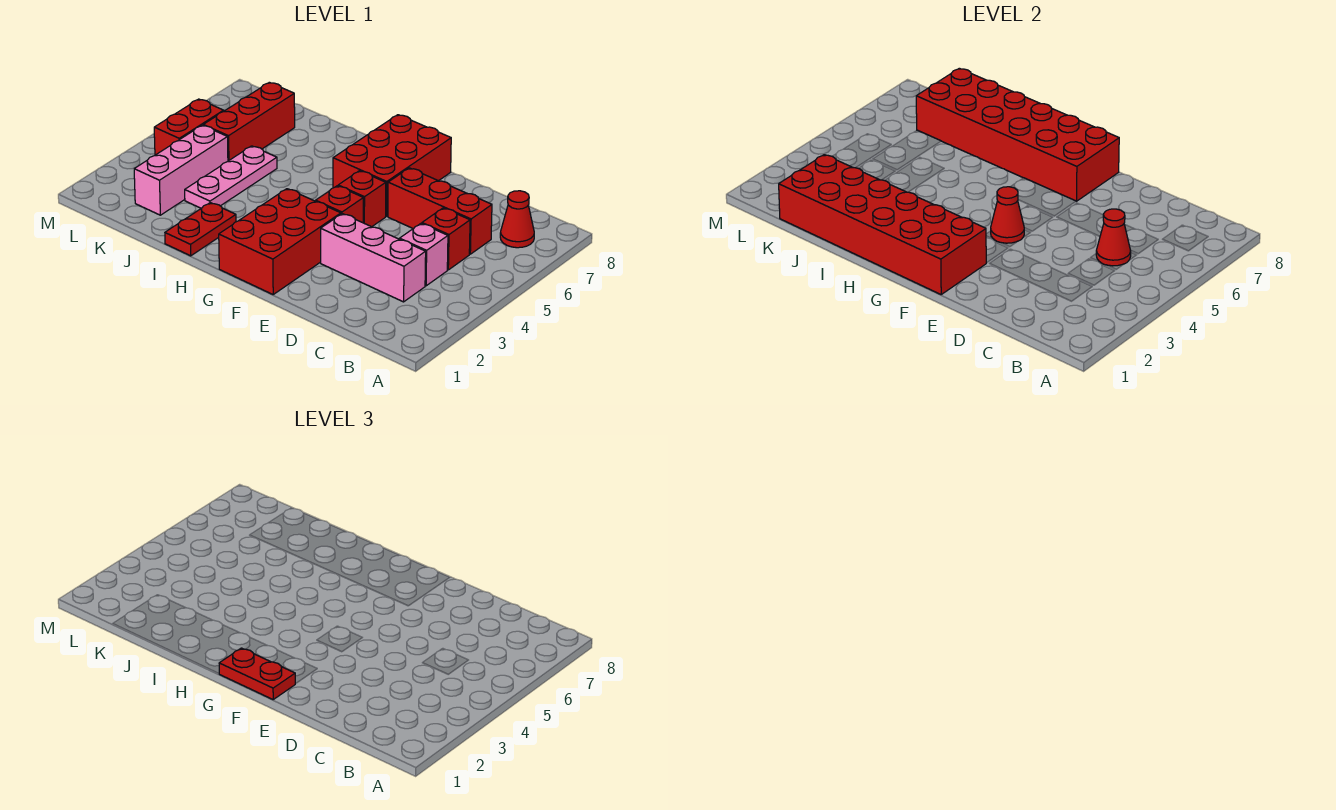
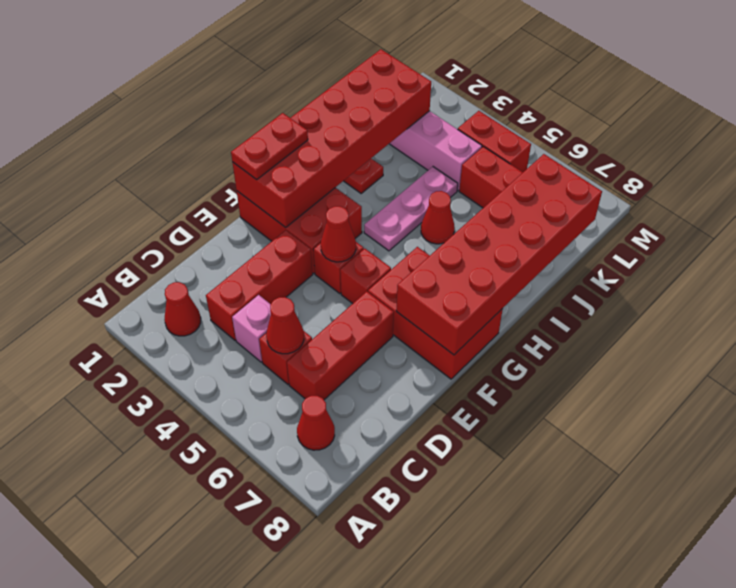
none -> red cone B2 level 1
pink brick C3:E3 level 1 -> red brick C3:E3 level 1
none -> red cone I5 level 1
pink plate J3:J5 level 1 -> pink plate H4:J4 level 1

